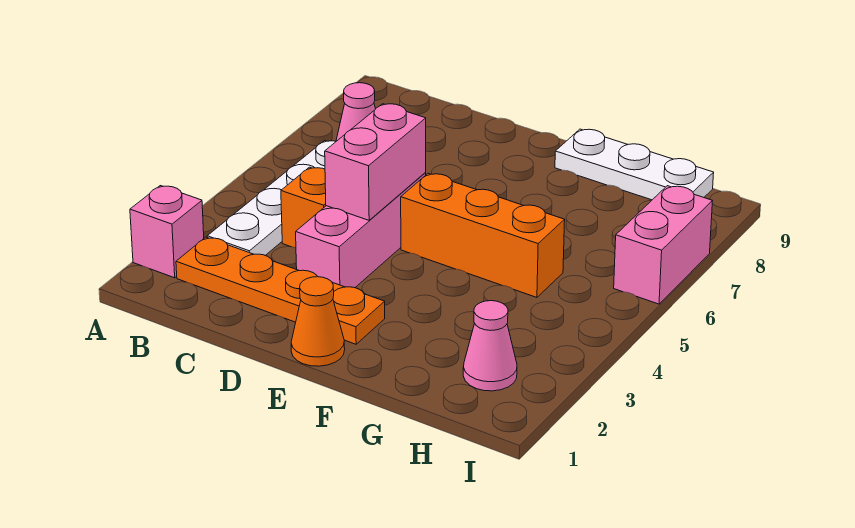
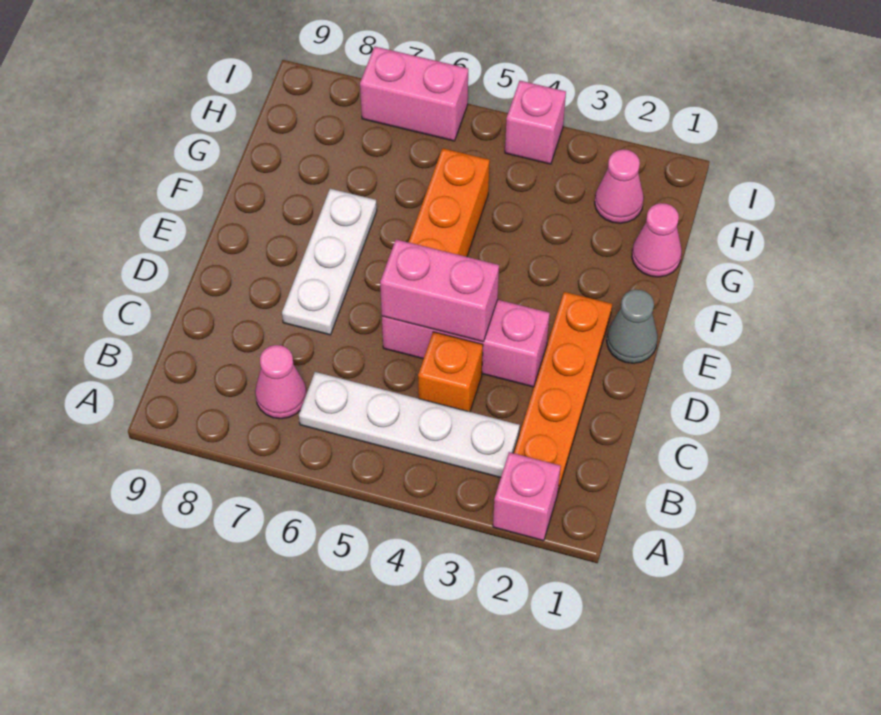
orange cone E1 level 1 -> grey cone E1 level 1
white plate F9:H9 level 1 -> white plate D7:F7 level 1
none -> pink cone G1 level 1
none -> pink brick I4 level 1

